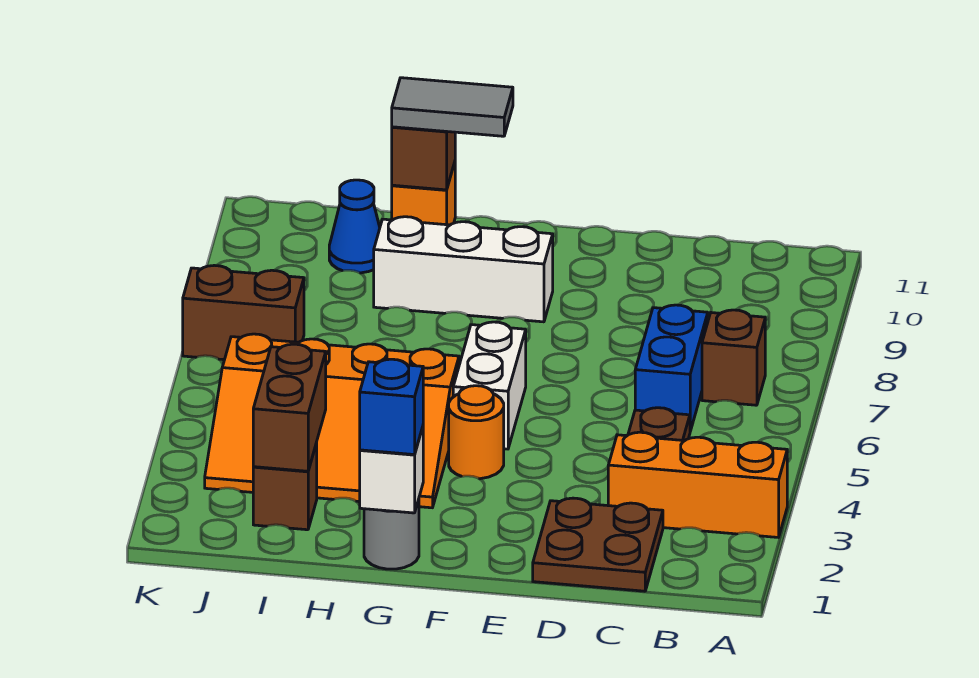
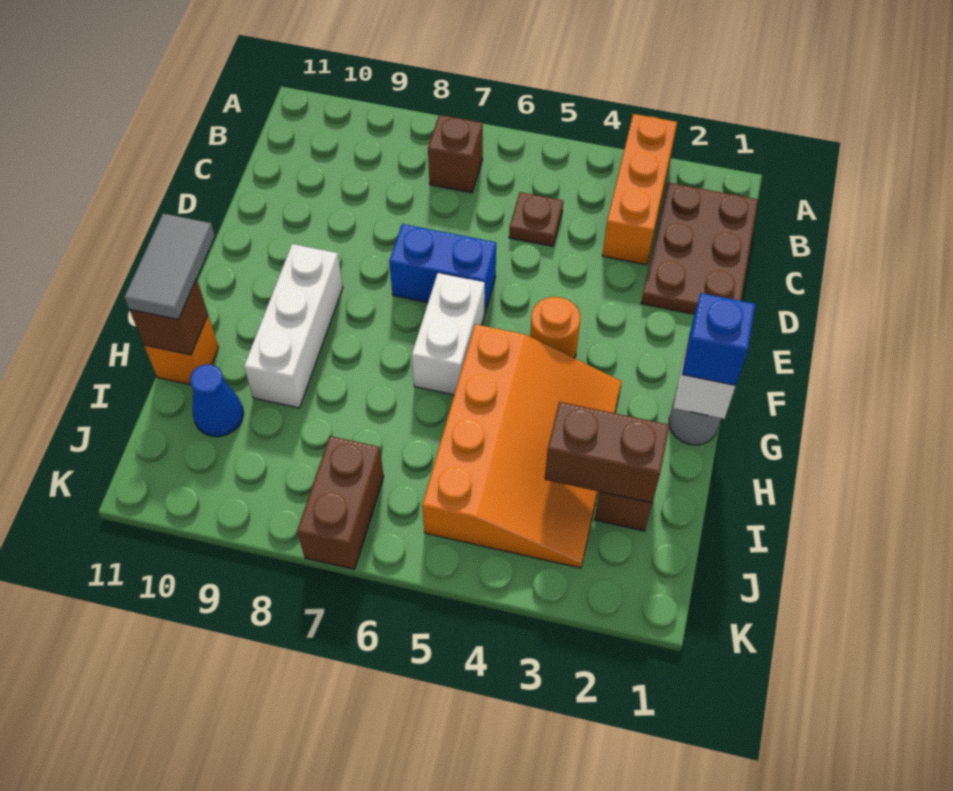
brown plate C1:D2 level 1 -> brown plate B1:D2 level 1
blue brick C6:C7 level 1 -> blue brick E6:E7 level 1
white brick F5:F6 level 1 -> white brick F6:G6 level 1

